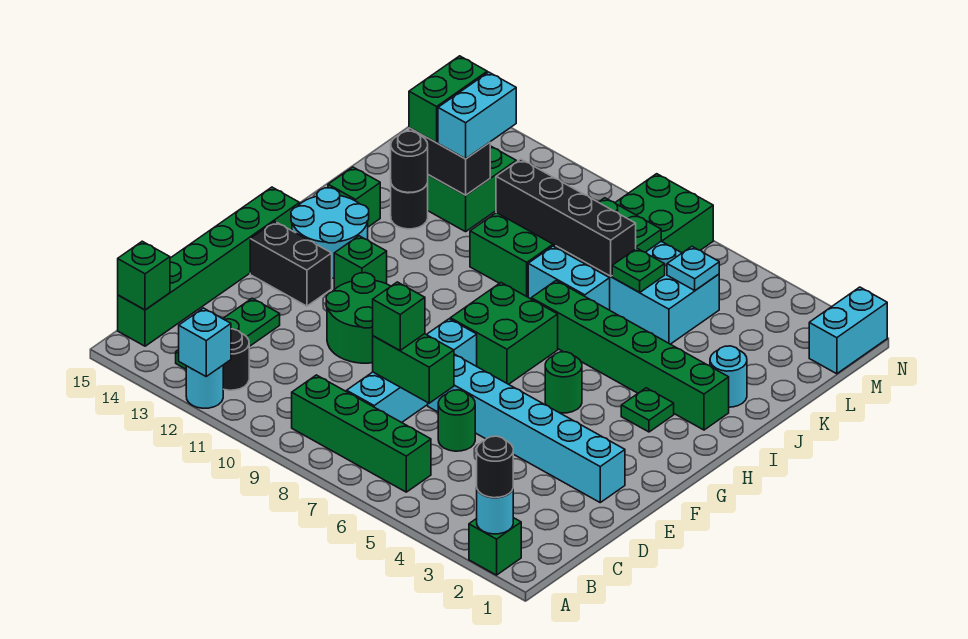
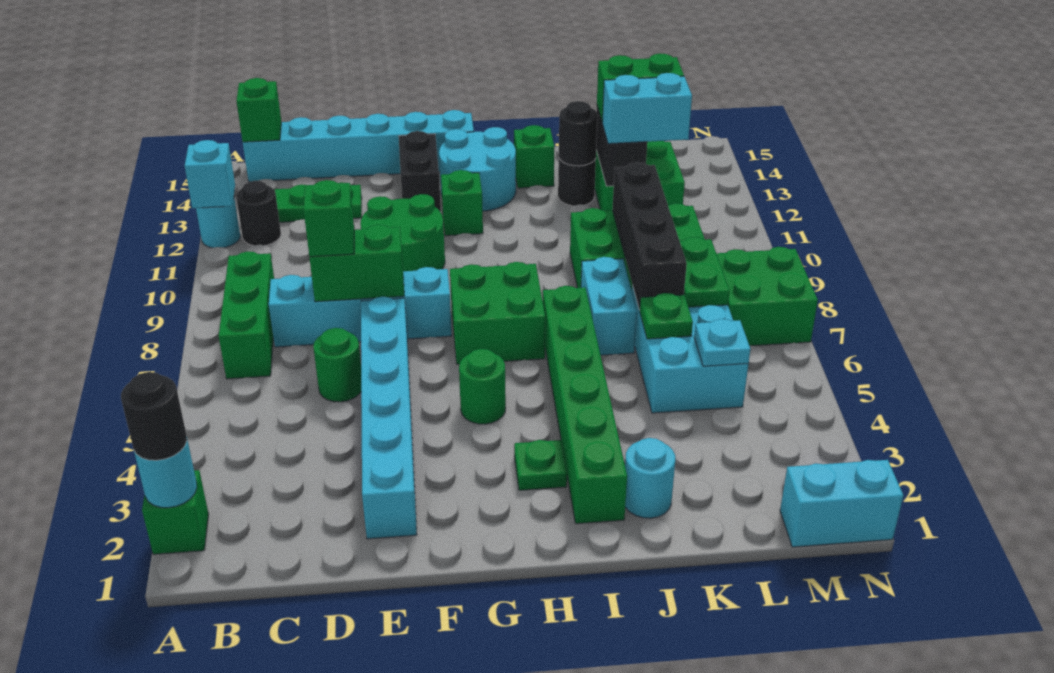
green brick B6:B9 level 1 -> green brick B7:B9 level 1
green brick B15:G15 level 1 -> cyan brick B15:G15 level 1
green brick D7:D8 level 2 -> green brick D8:E8 level 2

